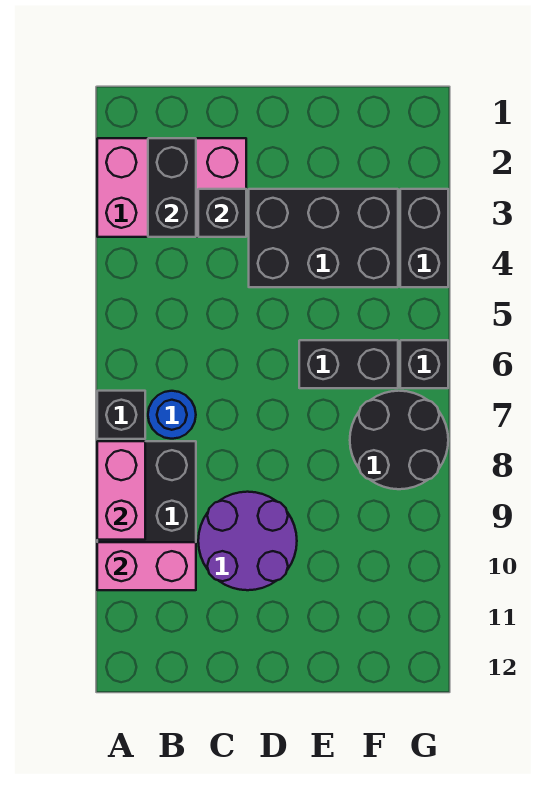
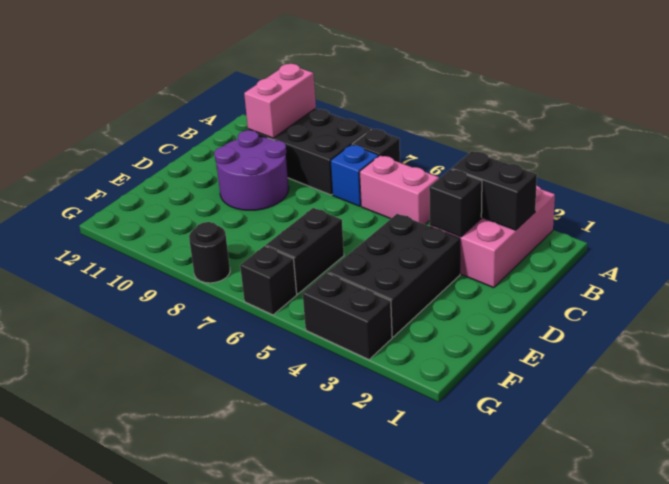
pink brick A8:A9 level 2 -> pink brick B5:B6 level 1
blue round brick B7 level 1 -> blue brick B7 level 1
black round brick F7:G8 level 1 -> black round brick G8 level 1

